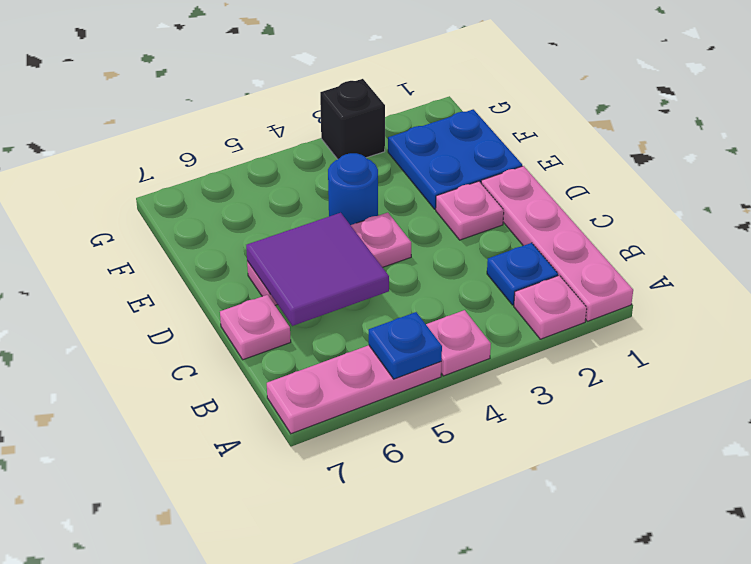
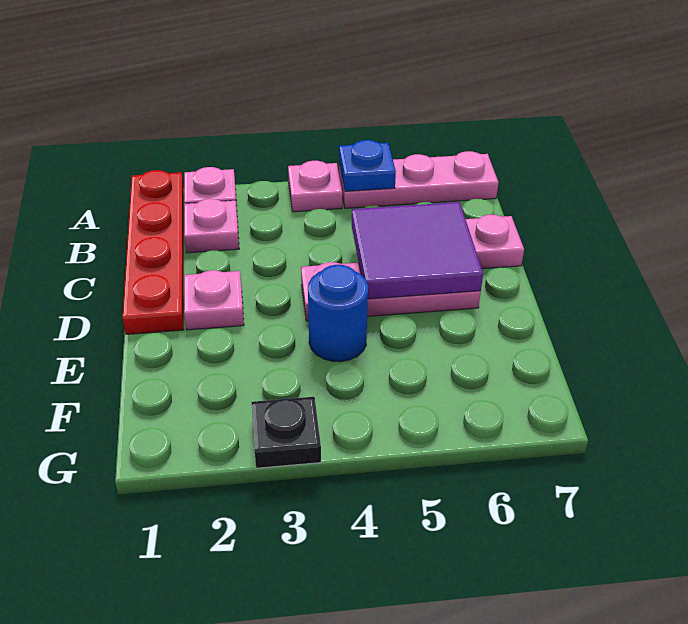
pink plate A1:D1 level 1 -> red plate A1:D1 level 1
blue plate B2 level 1 -> pink plate B2 level 1
blue plate E1:F2 level 1 -> none
black brick G3 level 1 -> black plate G3 level 1

